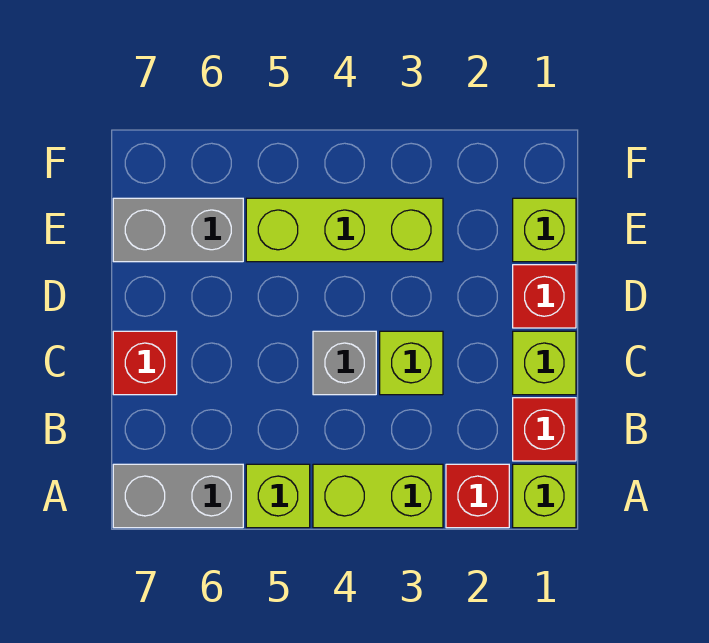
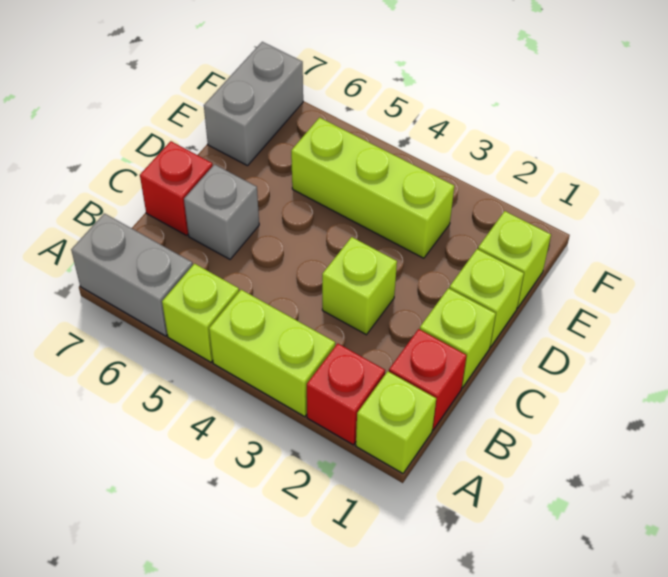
grey brick C4 level 1 -> grey brick C6 level 1
red brick D1 level 1 -> lime brick D1 level 1
grey brick E6:E7 level 1 -> grey brick E7:F7 level 1

